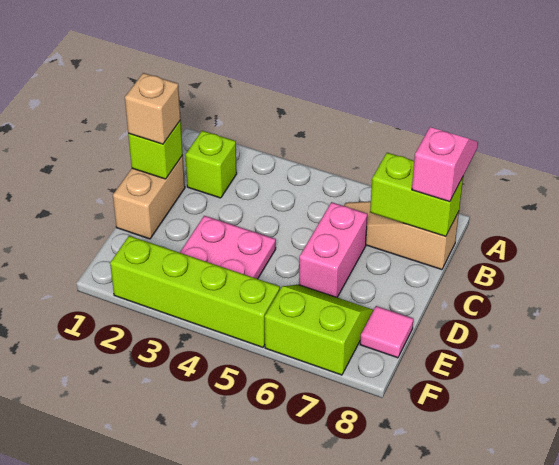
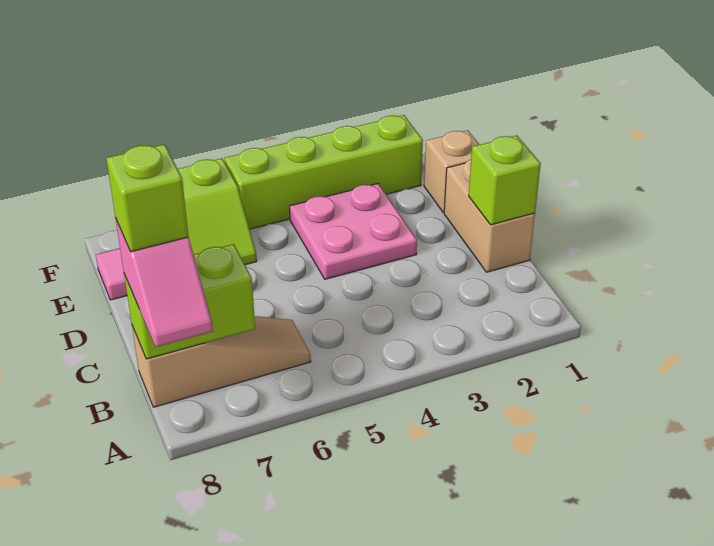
lime brick B2 level 1 -> lime brick B8 level 4
tan brick C1 level 3 -> tan brick E1 level 1
pink brick C6:D6 level 1 -> none

